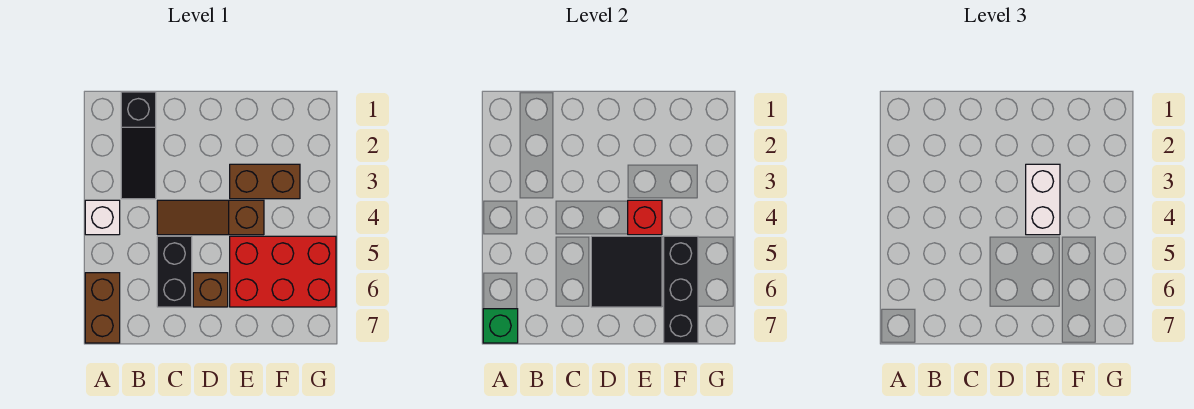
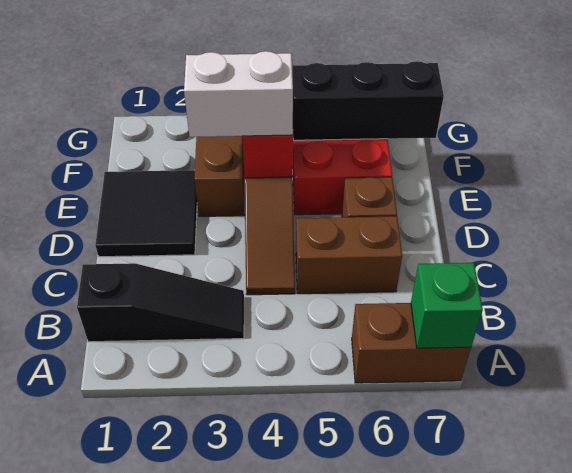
white brick A4 level 1 -> none
black brick C5:C6 level 1 -> brown brick C5:C6 level 1
black tile D5:E6 level 2 -> black tile D1:E2 level 1

